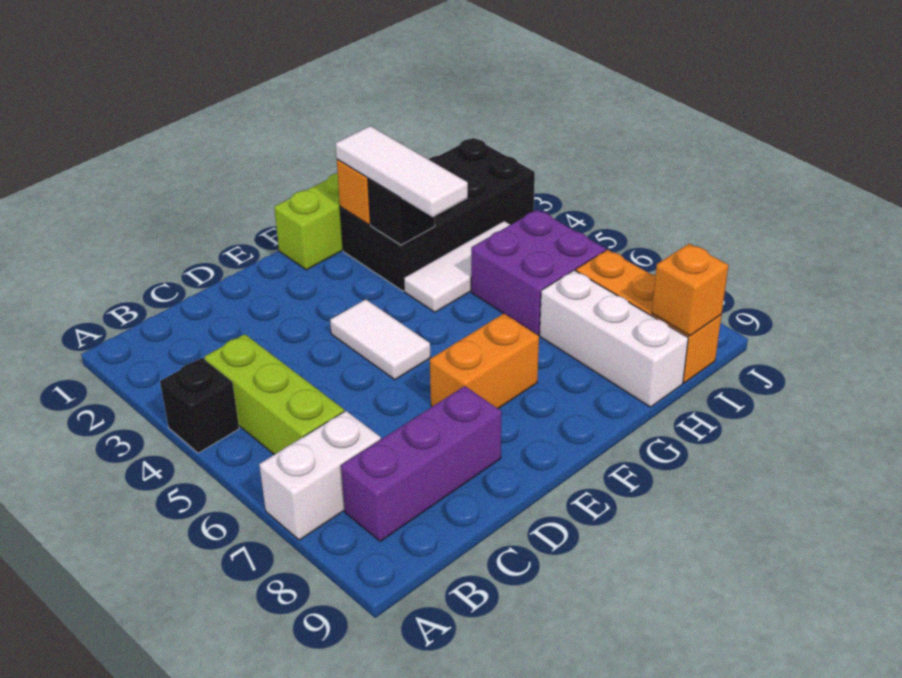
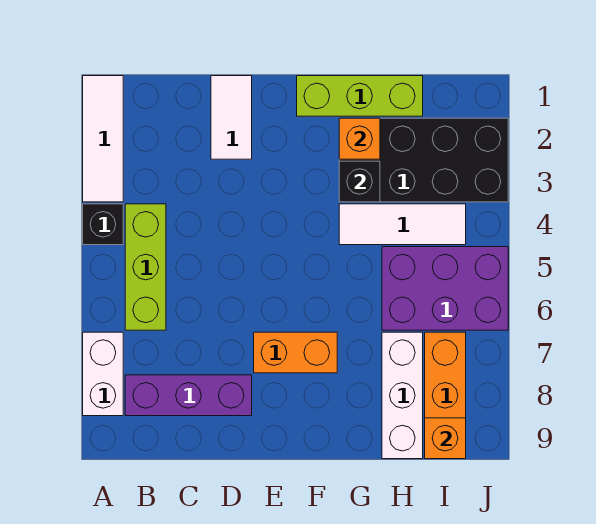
white brick A7:B7 level 1 -> white brick A7:A8 level 1
white tile E4:E5 level 1 -> white tile D1:D2 level 1
white tile G2:G4 level 3 -> white tile A1:A3 level 1
purple brick H5:I6 level 1 -> purple brick H5:J6 level 1

